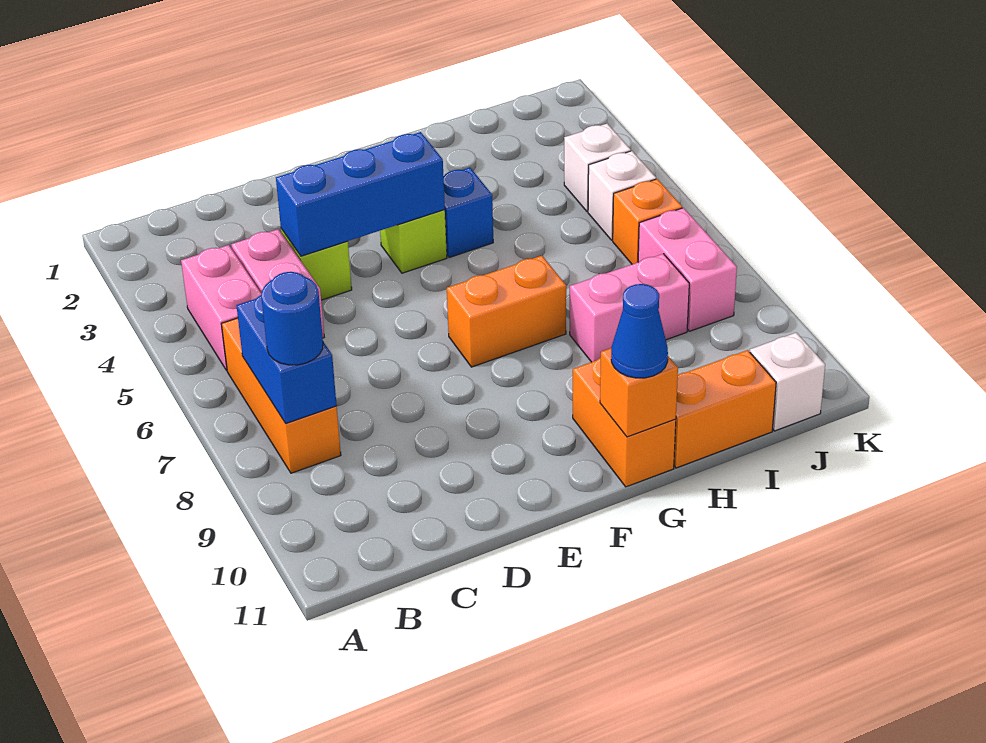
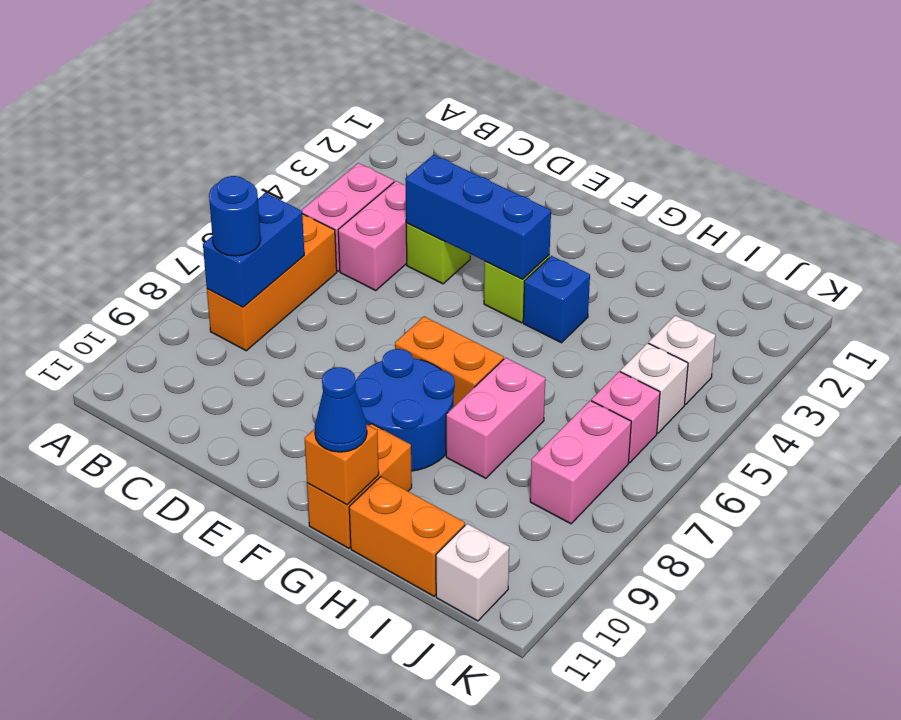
none -> blue round brick F8:G9 level 1
pink brick H8:I8 level 1 -> pink brick H7:H8 level 1
orange brick J6 level 1 -> pink brick J6 level 1

